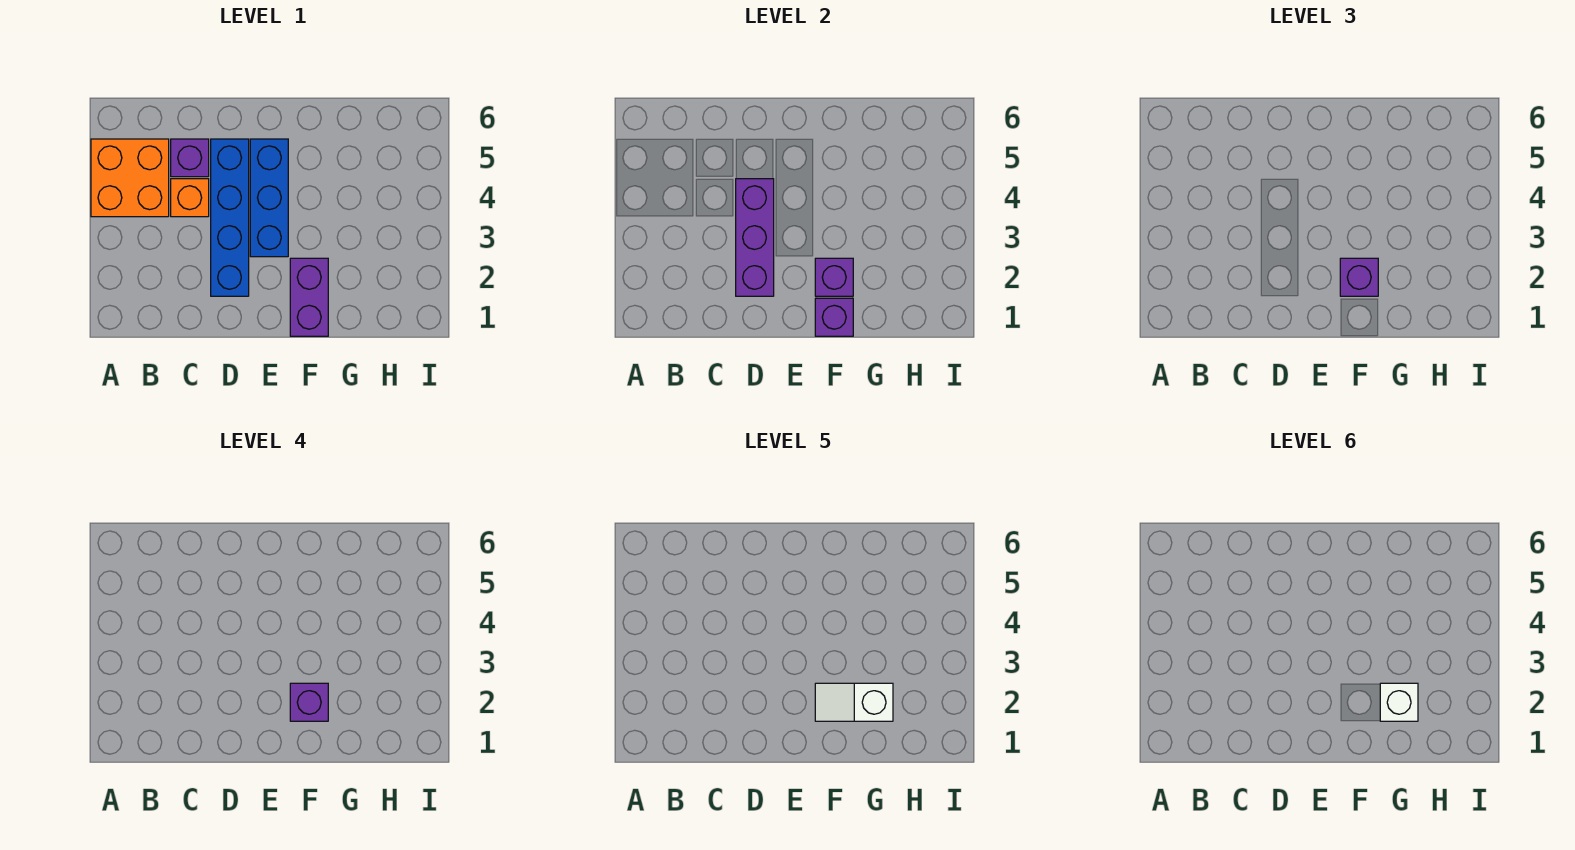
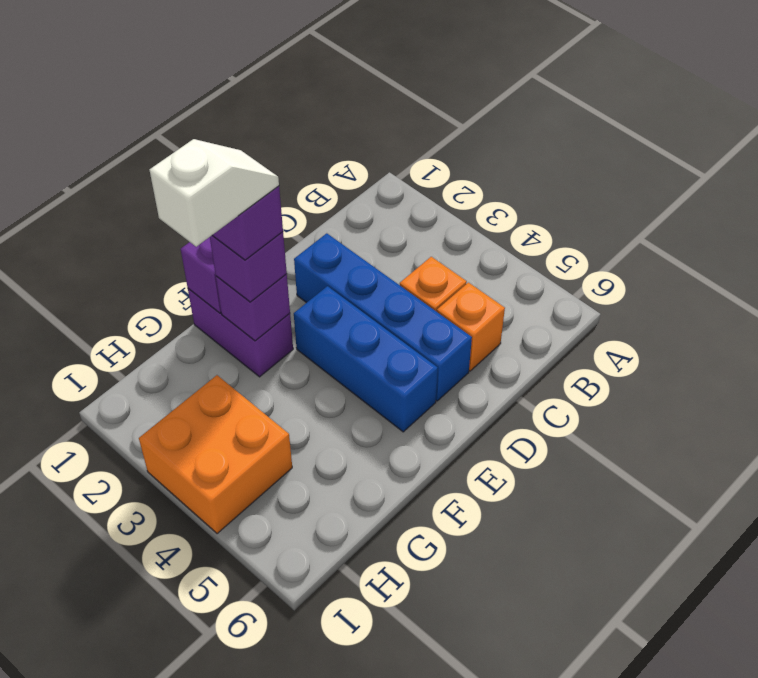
orange brick A4:B5 level 1 -> orange brick H3:I4 level 1
purple brick C5 level 1 -> orange brick C5 level 1
purple brick D2:D4 level 2 -> none
white brick G2 level 6 -> none

